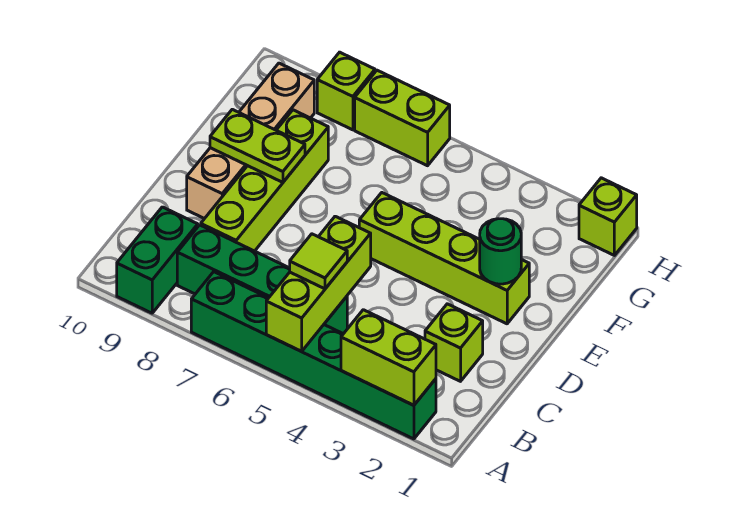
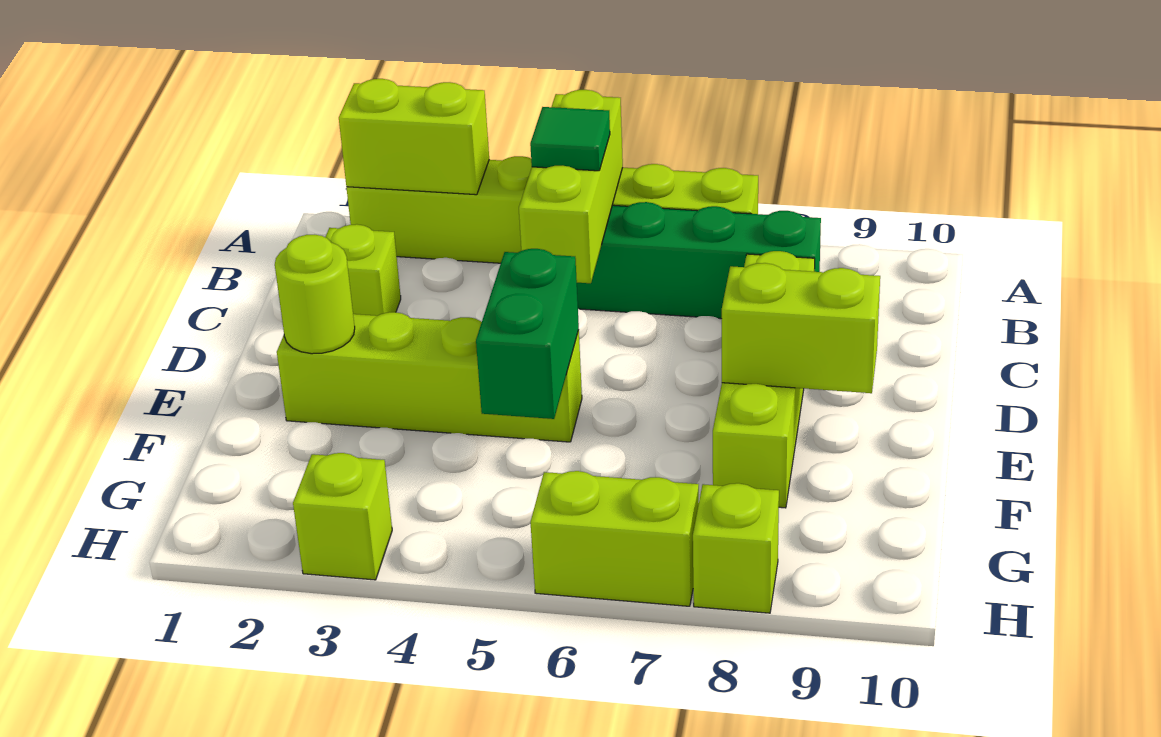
green brick A2:A7 level 1 -> lime brick A2:A7 level 1
green brick A9:B9 level 1 -> green brick E5:F5 level 2
lime tile B5 level 3 -> green tile B5 level 3
tan brick D9:G9 level 1 -> none
green round brick E2 level 2 -> lime round brick E2 level 2
lime plate E8:E9 level 2 -> lime brick E8:E9 level 2
lime brick H1 level 1 -> lime brick H3 level 1

